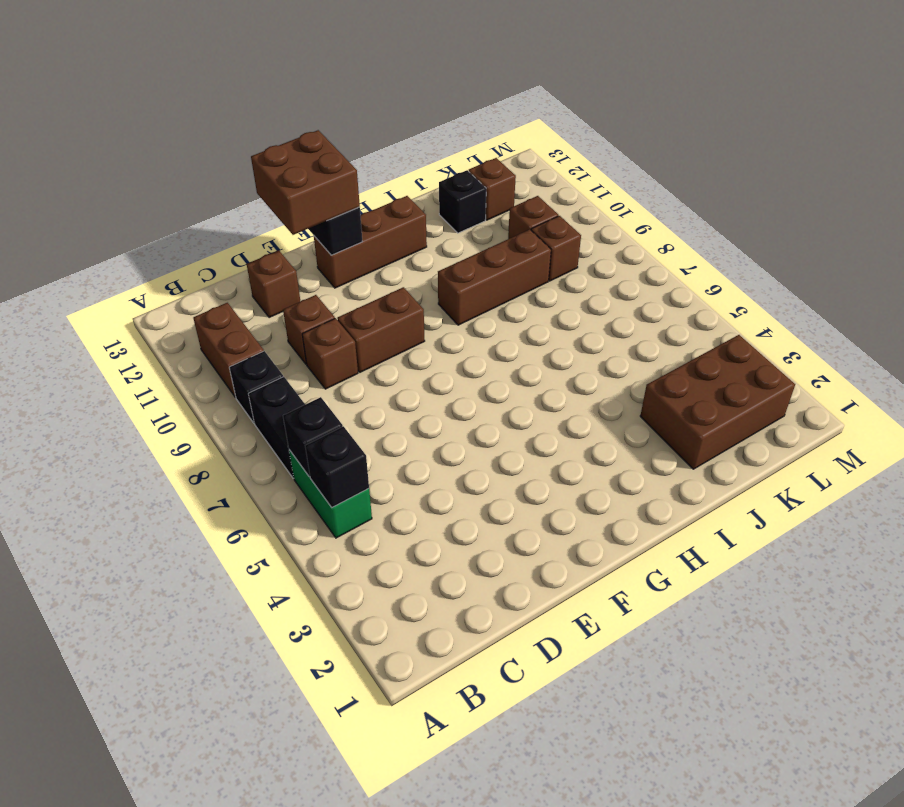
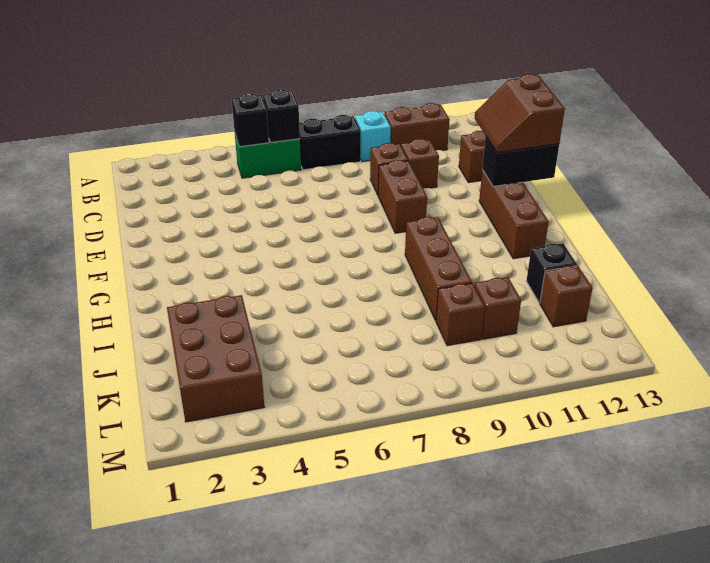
black brick B9 level 1 -> cyan brick B9 level 1
brown brick E12:F13 level 3 -> brown slope E12:F13 level 3 top 13

